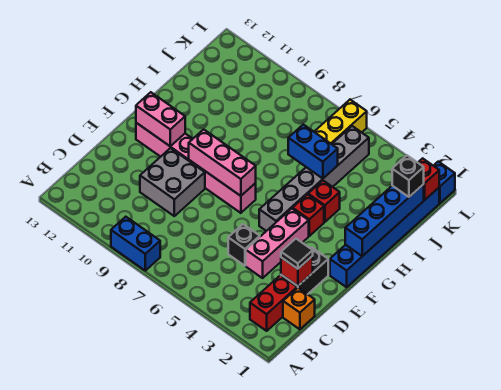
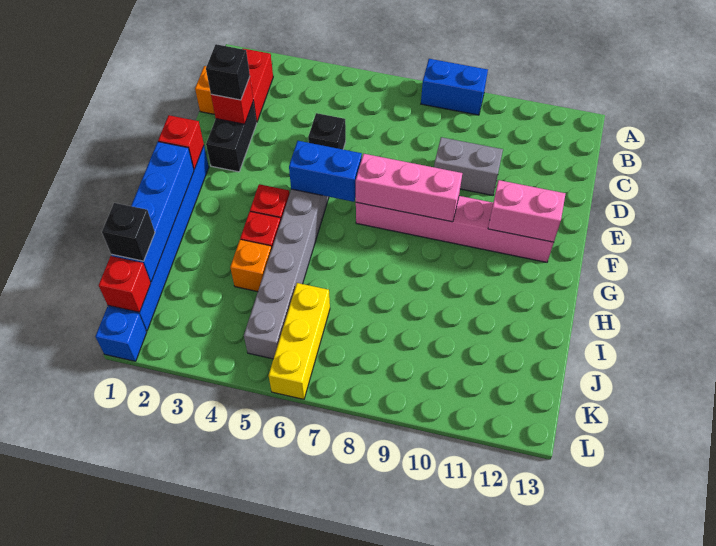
black tile D2 level 3 -> black brick D2 level 3
pink brick D4:F4 level 1 -> none
grey brick D9:E10 level 1 -> grey brick D9:D10 level 1
none -> red brick F1 level 2
none -> orange brick I4 level 1
blue brick I5:I6 level 2 -> blue brick F5:F6 level 2

